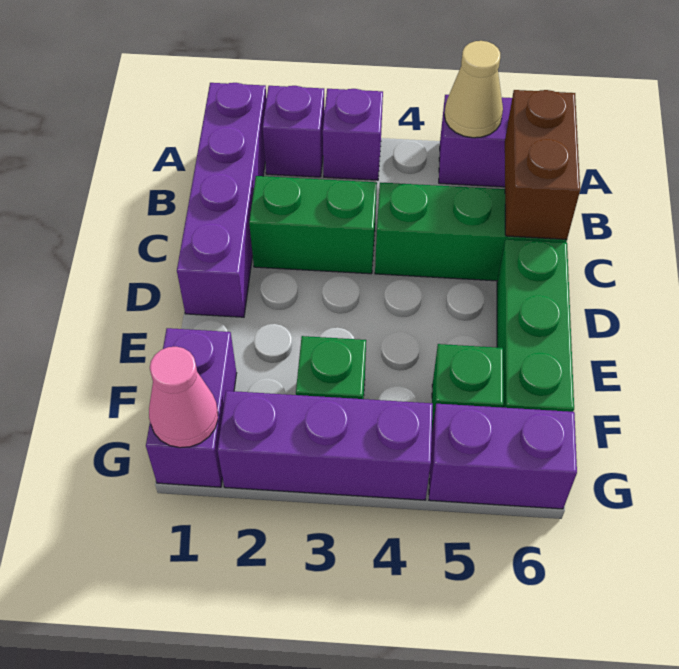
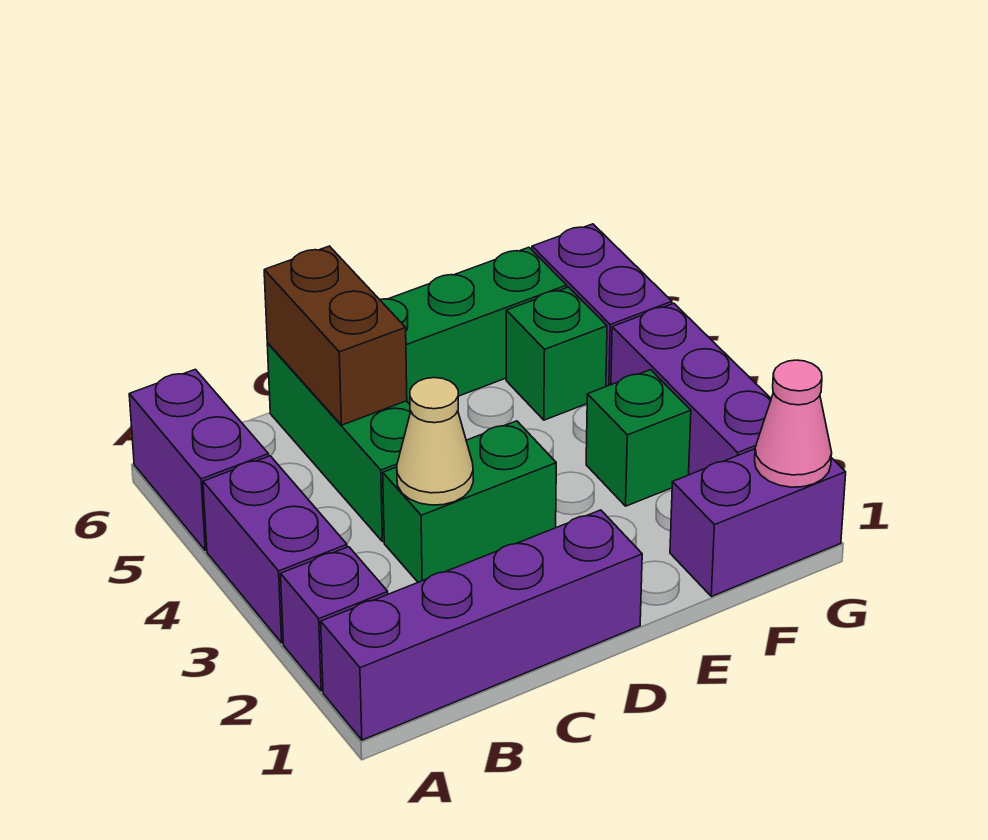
purple brick A3 level 1 -> purple brick A3:A4 level 1
tan cone A5 level 2 -> tan cone C3 level 2
brown brick B6:C6 level 2 -> brown brick C5:C6 level 2
green brick C2:C3 level 1 -> green brick C3:D3 level 1

